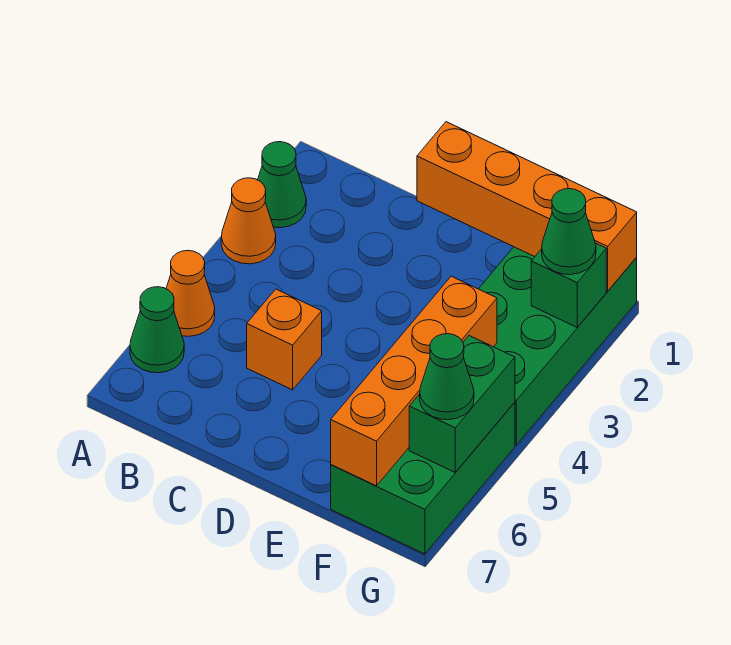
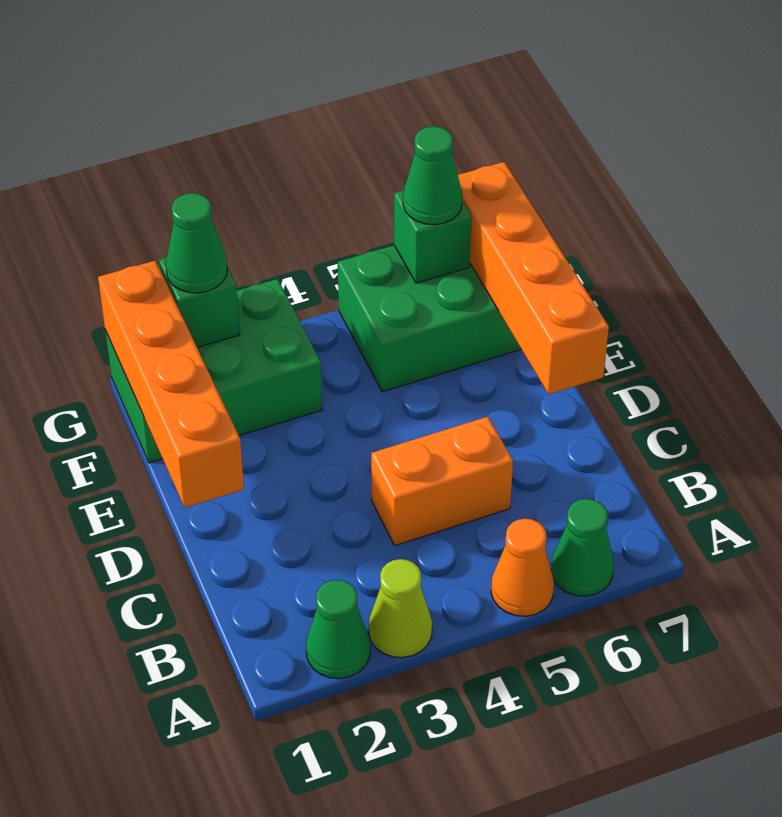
orange cone A3 level 1 -> lime cone A3 level 1
orange brick C5 level 1 -> orange brick C4:C5 level 1
green brick F1:G4 level 1 -> green brick F1:G3 level 1
orange brick F4:F7 level 2 -> orange brick D7:G7 level 2
green brick G5:G6 level 2 -> green brick G6 level 2

